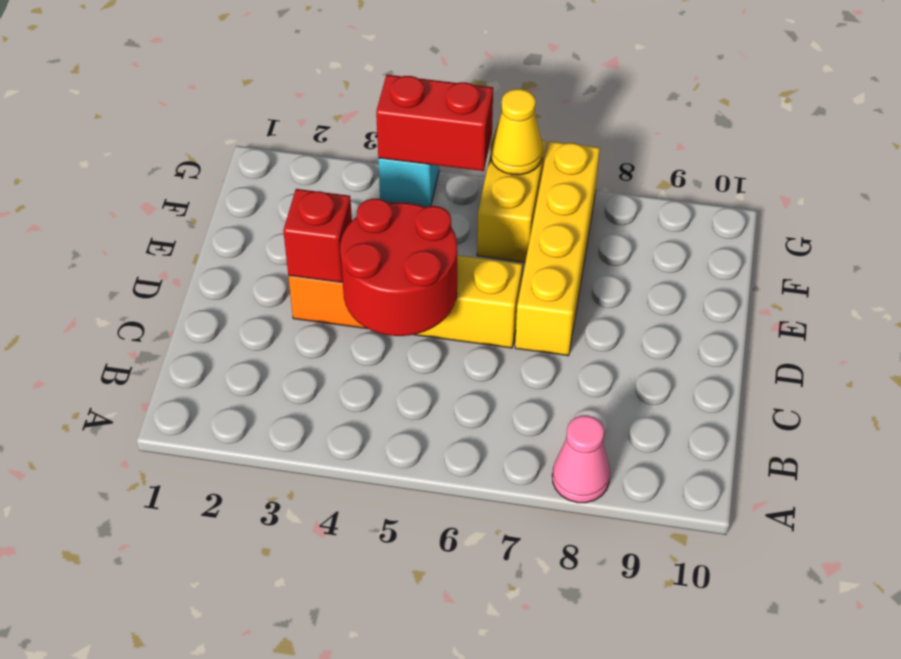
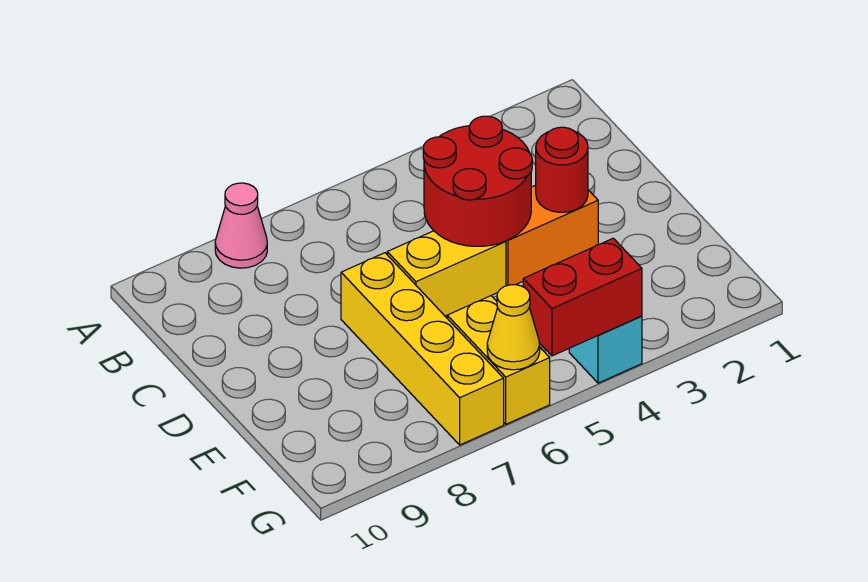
red brick D3 level 2 -> red round brick D3 level 2

